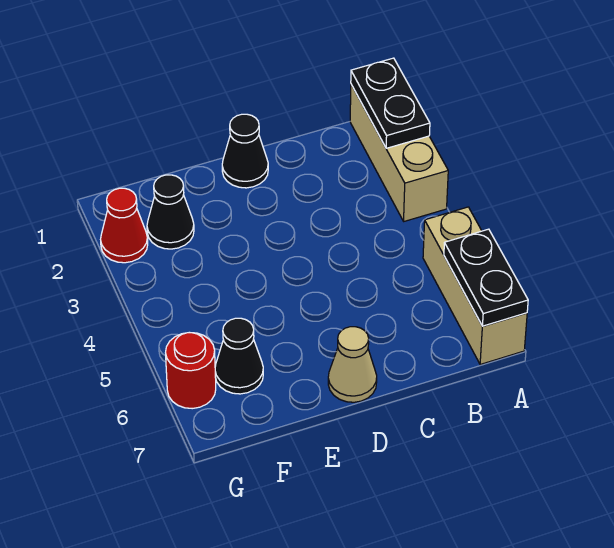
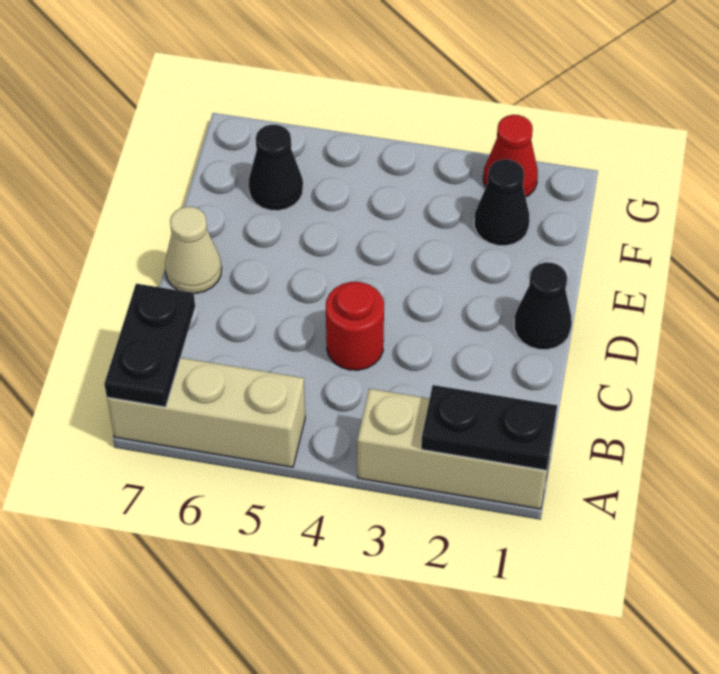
black plate A6:A7 level 2 -> black plate A7:B7 level 2
red round brick G6 level 1 -> red round brick C4 level 1

